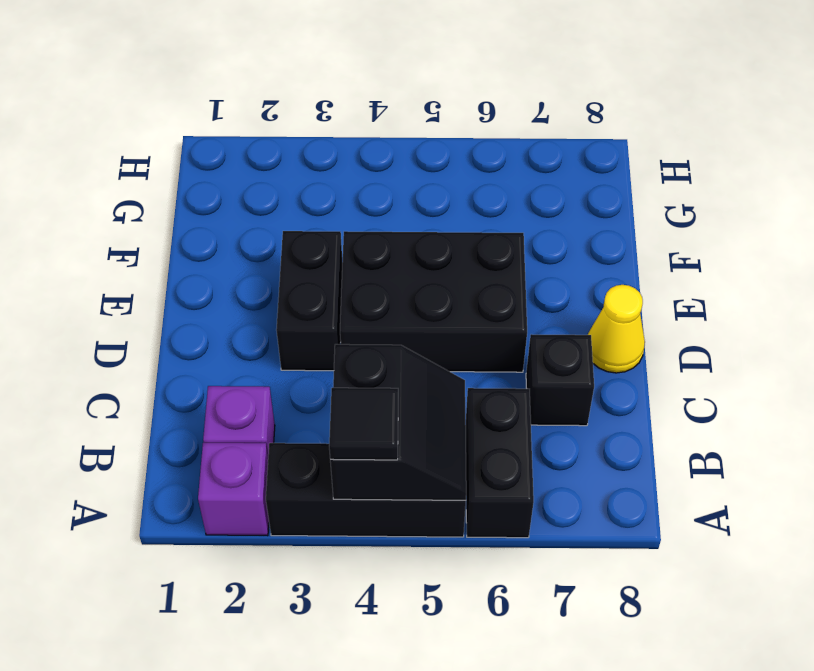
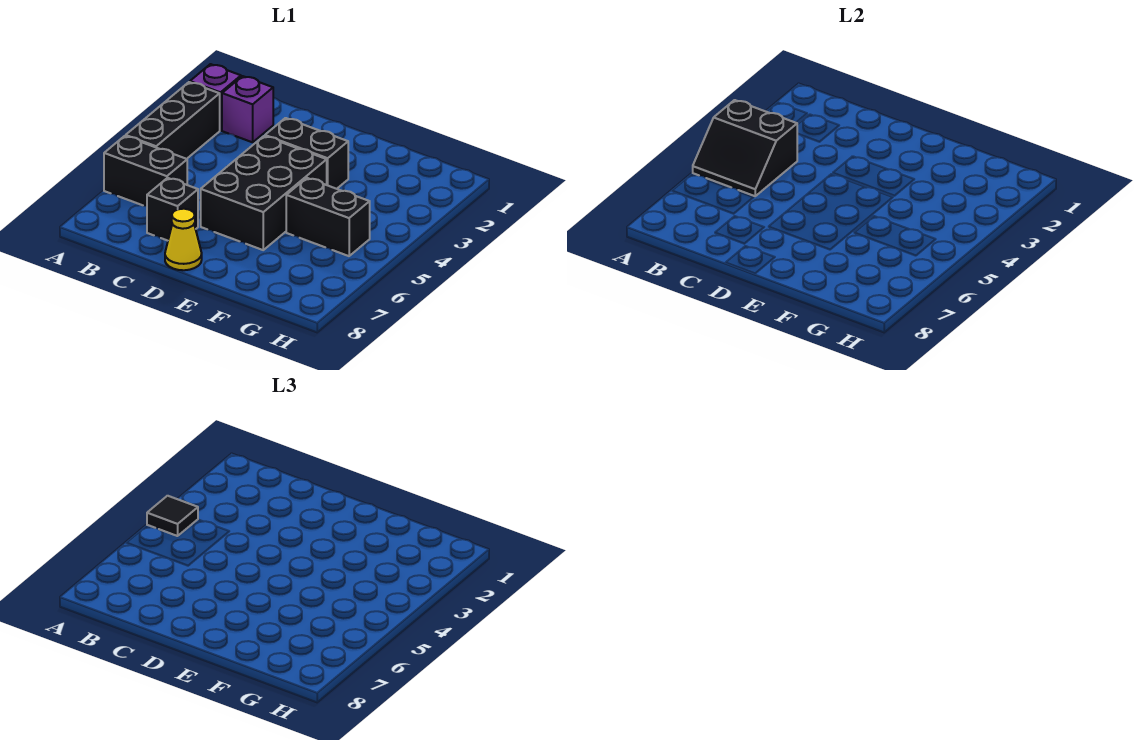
none -> black brick F5:G5 level 1

